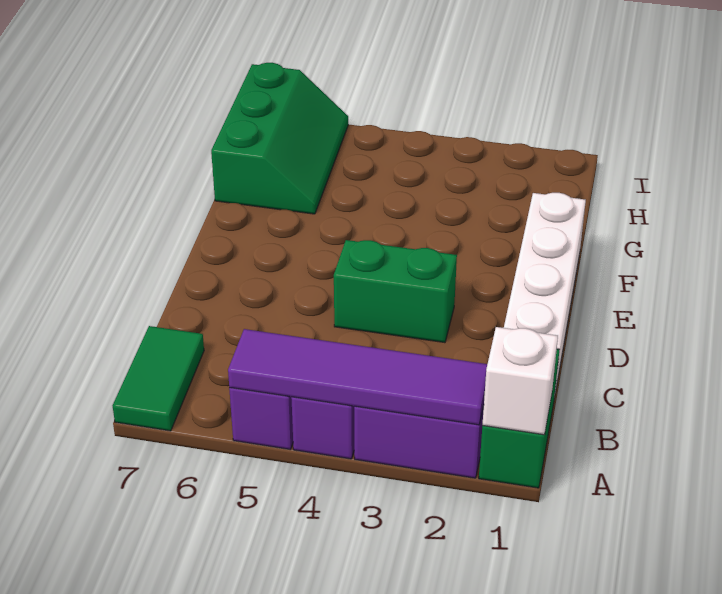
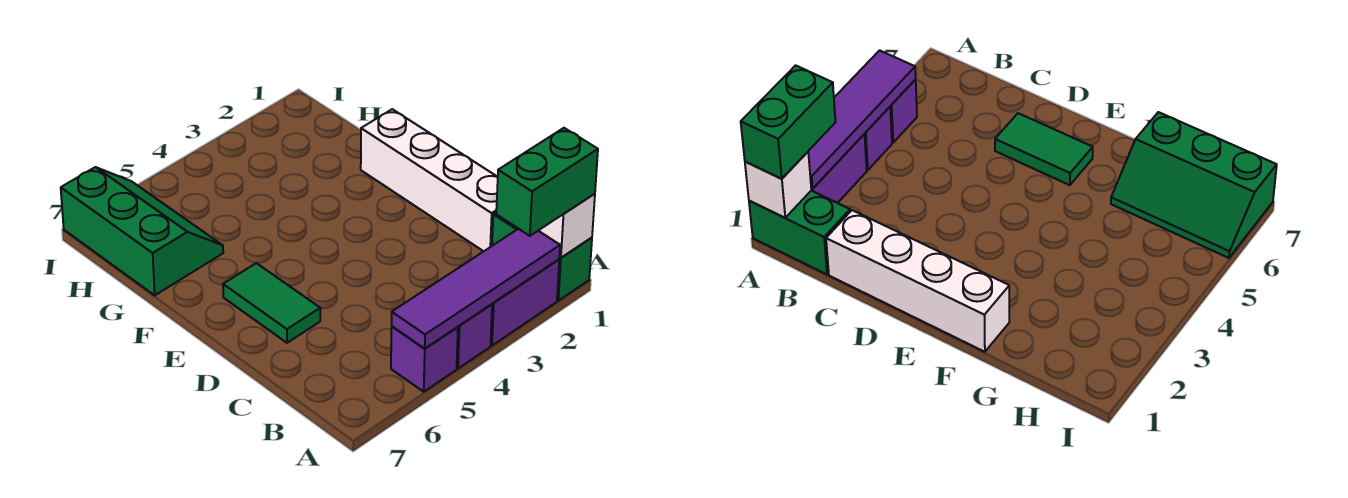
green tile A7:B7 level 1 -> green tile D6:E6 level 1
green brick D3:D4 level 1 -> green brick A1:A2 level 3

